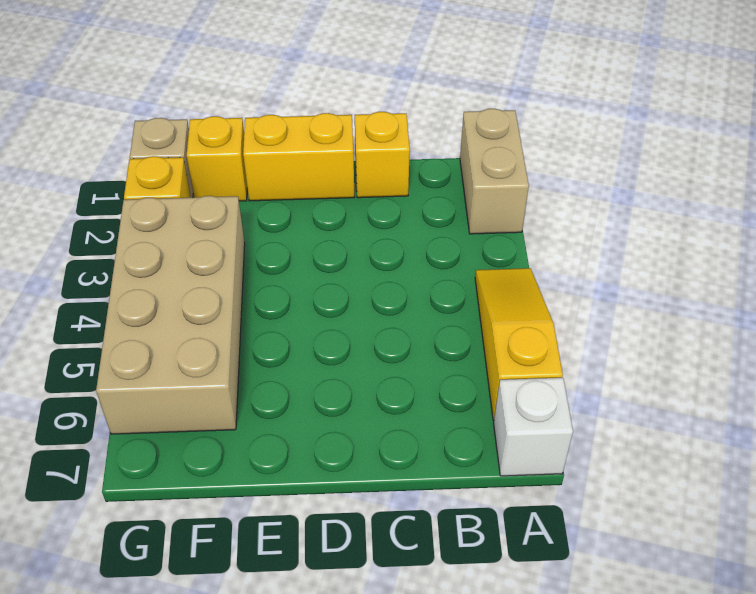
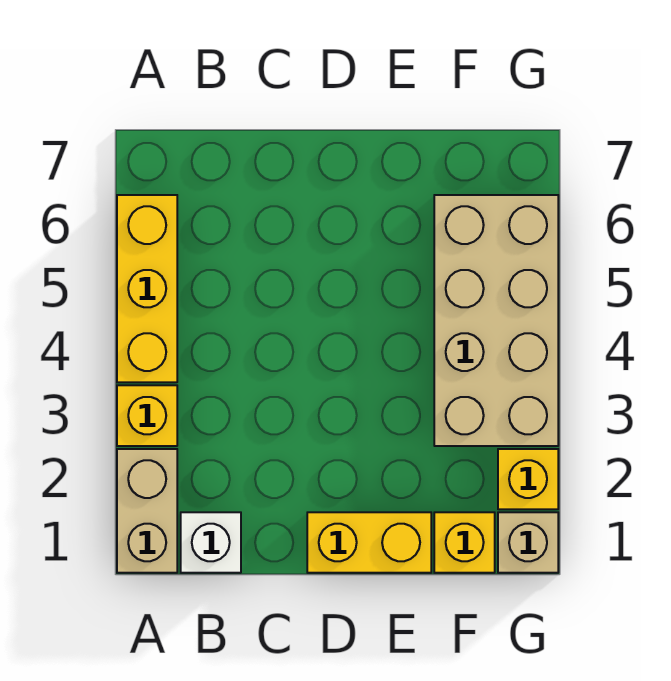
yellow slope A4:A6 level 1 top 6 -> yellow brick A4:A6 level 1
white brick A7 level 1 -> white brick B1 level 1
yellow brick C1 level 1 -> yellow brick A3 level 1

